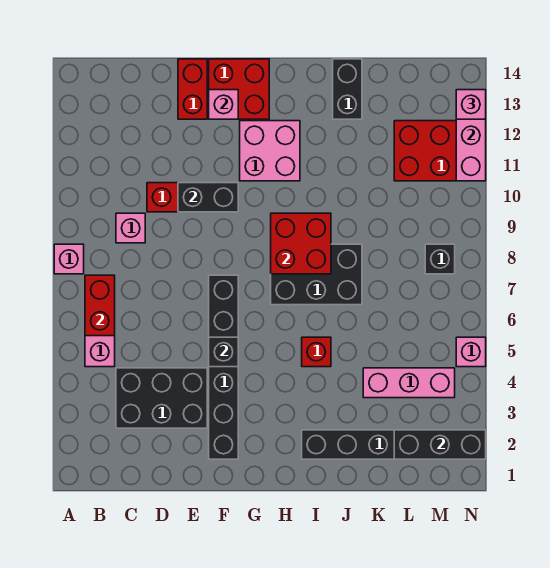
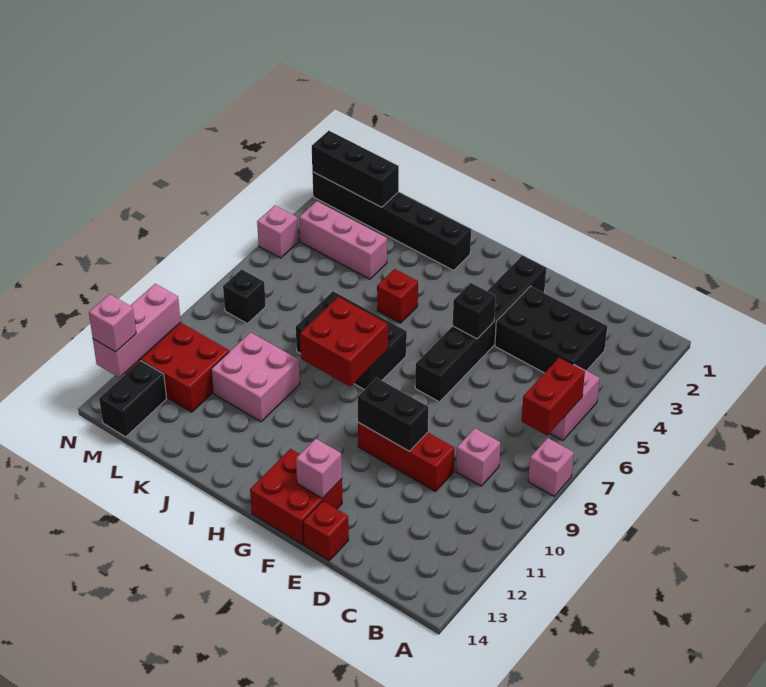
red brick E13:E14 level 1 -> red brick E14 level 1
pink brick G11:H12 level 1 -> pink brick J10:K11 level 1
black brick J13:J14 level 1 -> black brick M13:M14 level 1

